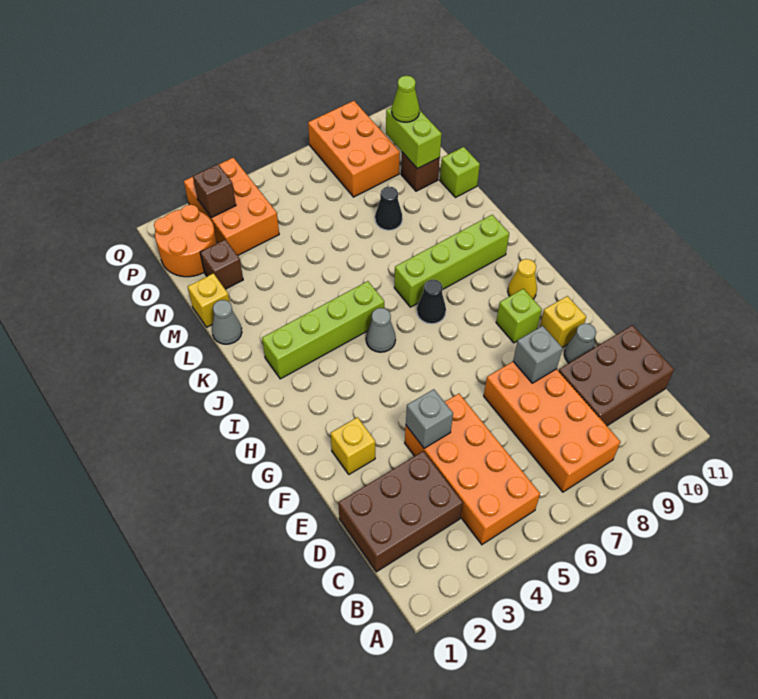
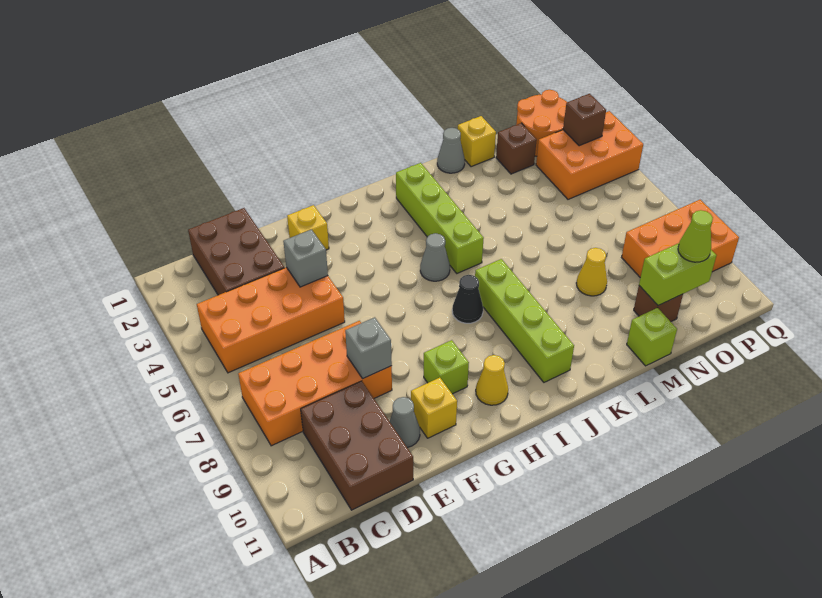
black cone M8 level 1 -> yellow cone M8 level 1

